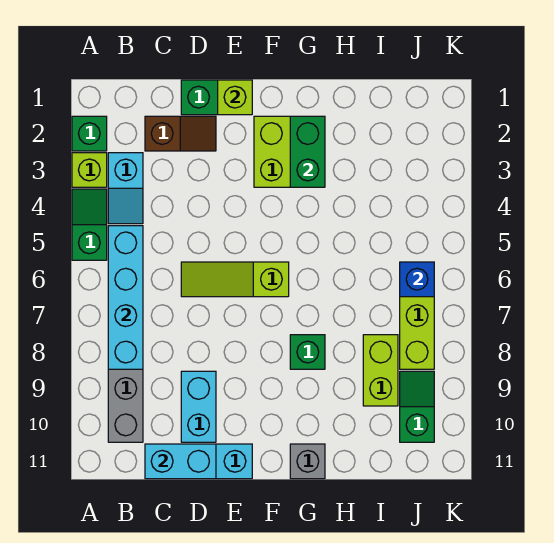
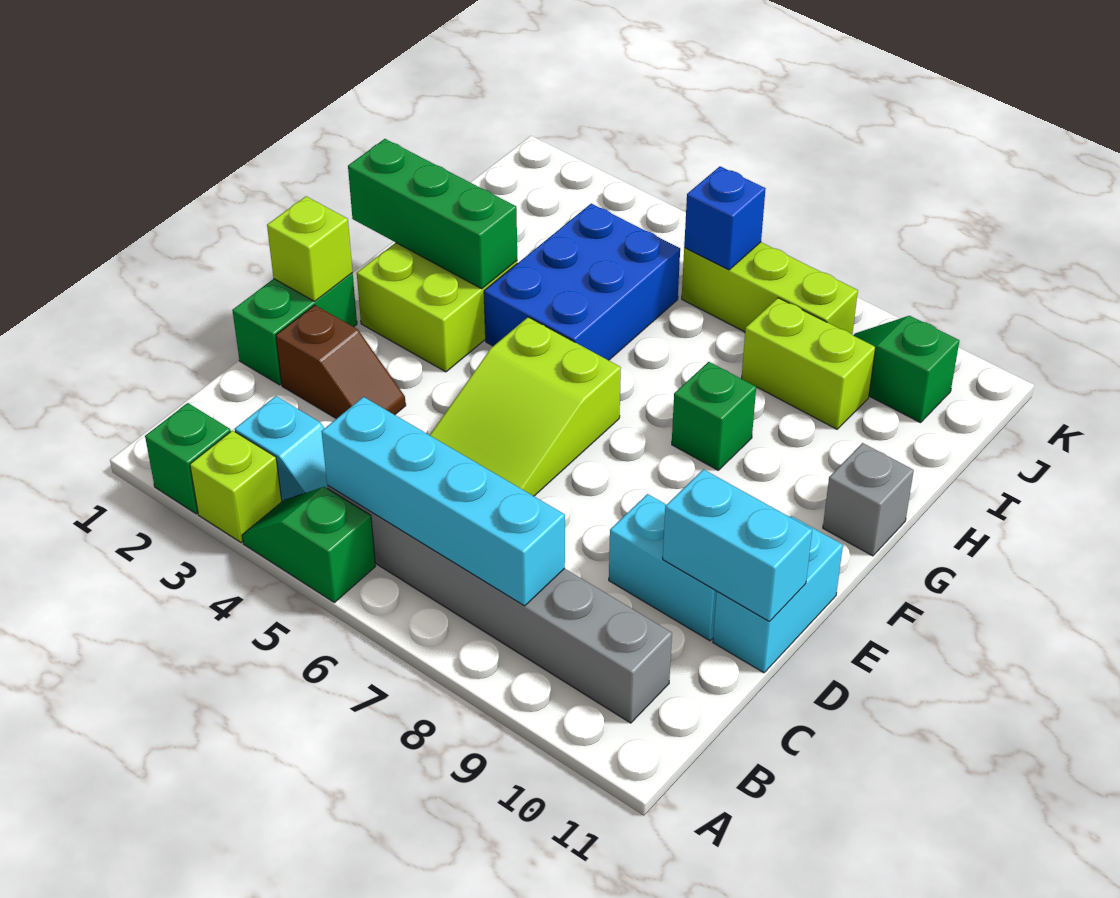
brown slope C2:D2 level 1 top C -> brown slope D2:D3 level 1 top 2
cyan brick C11:D11 level 2 -> cyan brick D10:D11 level 2
lime slope D6:F6 level 1 top F -> lime slope D5:F6 level 1 top F
green brick G2:G3 level 2 -> green brick G1:G3 level 2
none -> blue brick G4:I5 level 1

